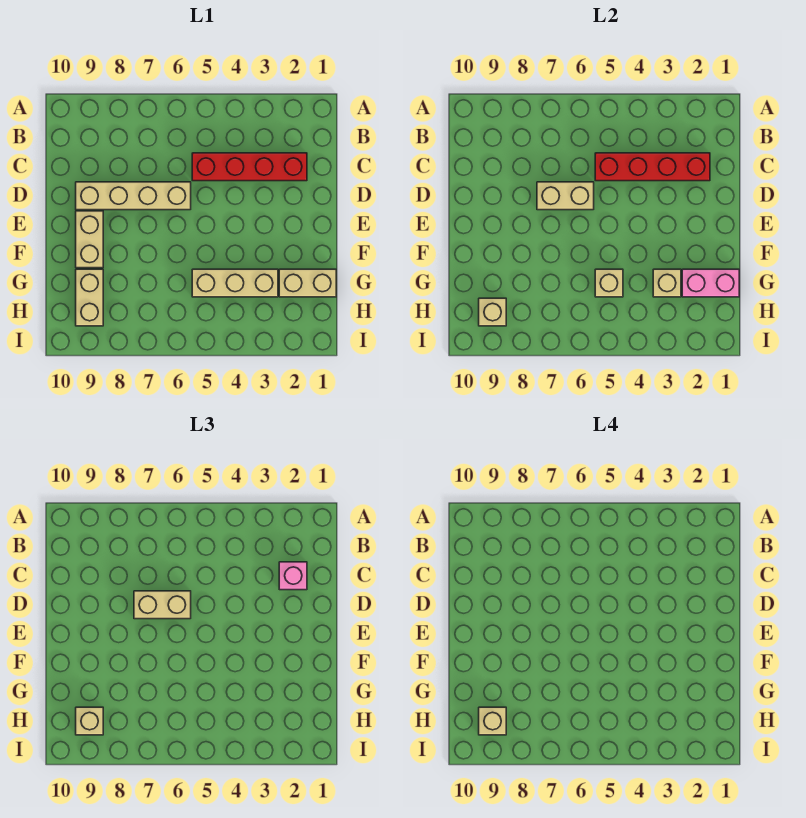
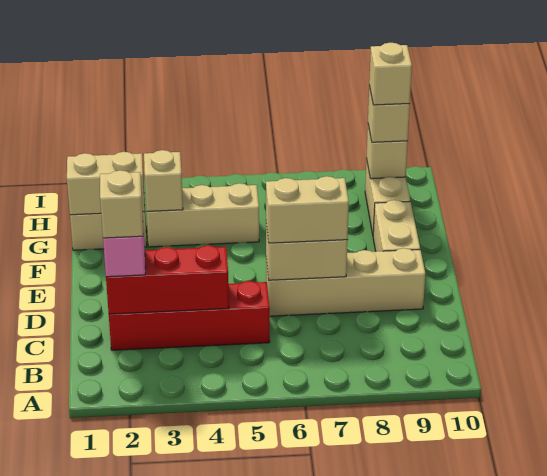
red brick C2:C5 level 2 -> red brick C2:C4 level 2
pink brick G1:G2 level 2 -> tan brick G1:G2 level 2
tan brick G5 level 2 -> tan brick C2 level 4

